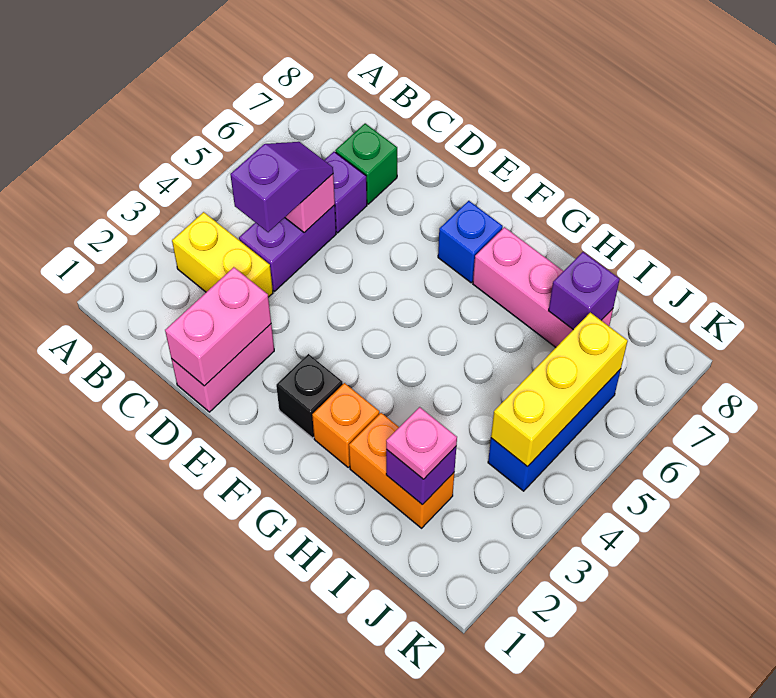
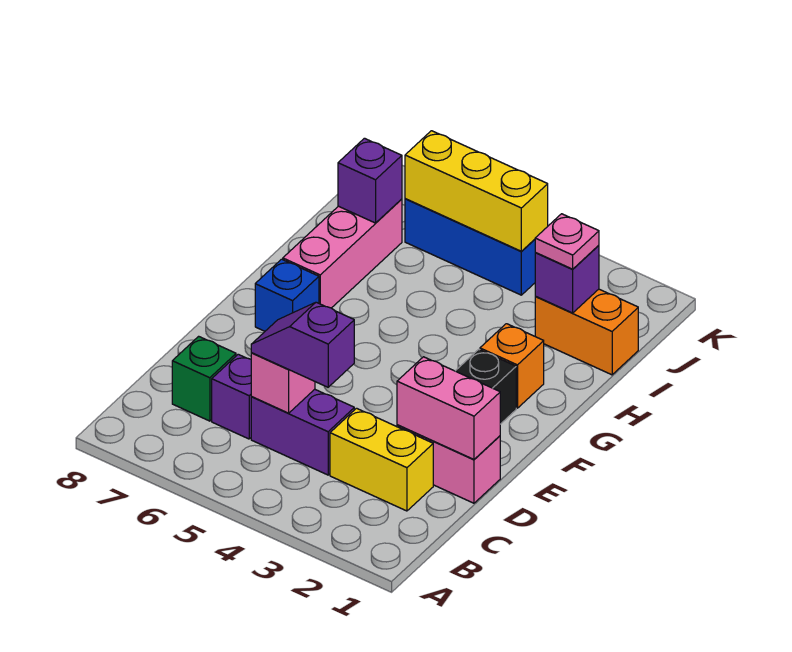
yellow brick B3:C3 level 1 -> yellow brick C2:C3 level 1
orange brick H2:I2 level 1 -> orange brick I1:I2 level 1

